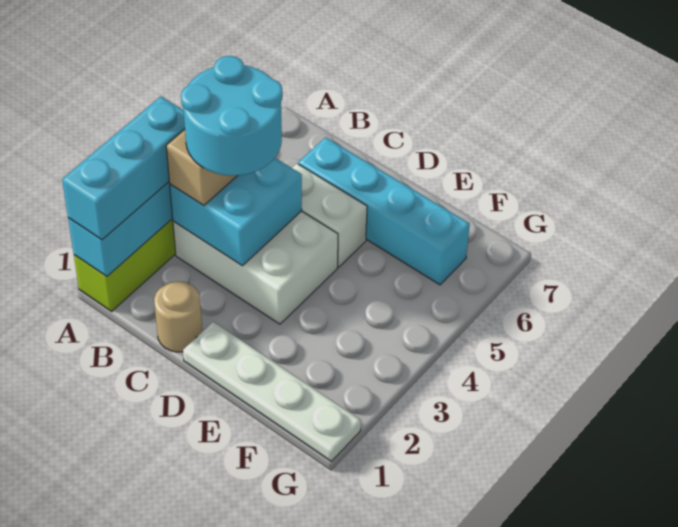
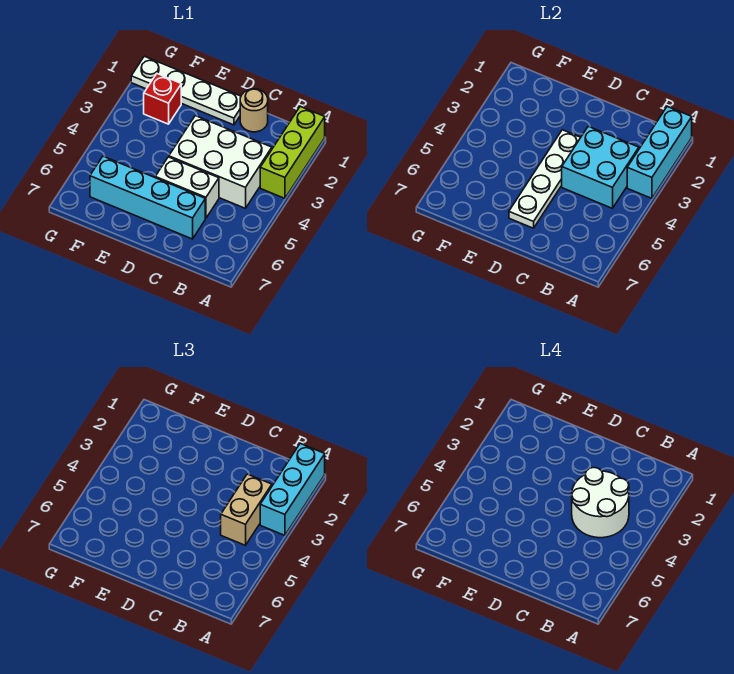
cyan round brick B3:C4 level 4 -> white round brick B3:C4 level 4
none -> white plate D3:D6 level 2
none -> red brick F2 level 1

